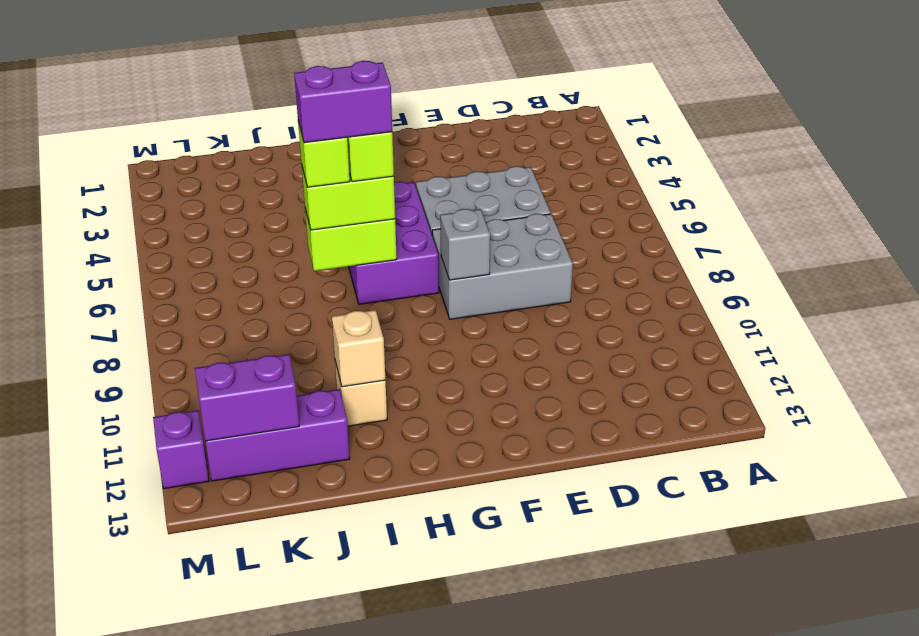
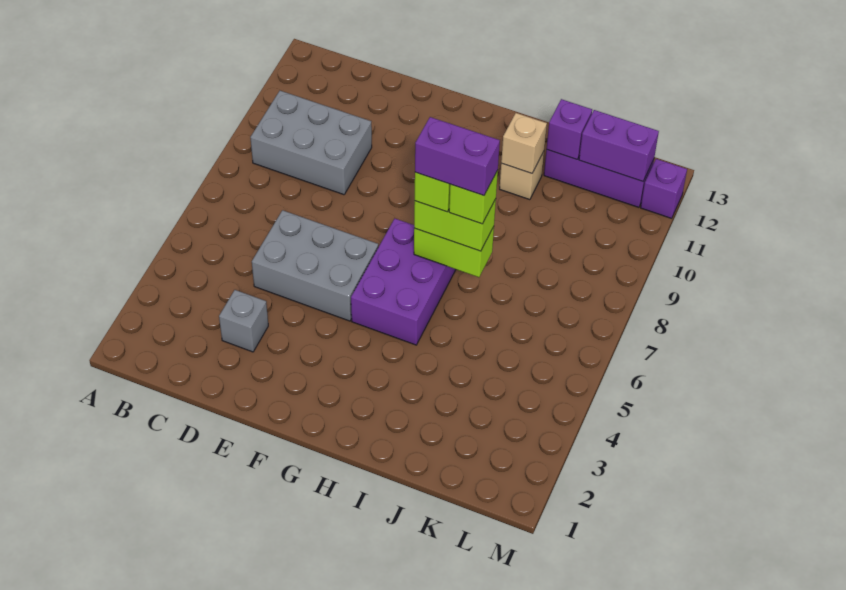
grey brick D7:F8 level 1 -> grey brick B9:D10 level 1
grey brick F8 level 2 -> grey brick D3 level 1
none -> purple brick J12 level 2

